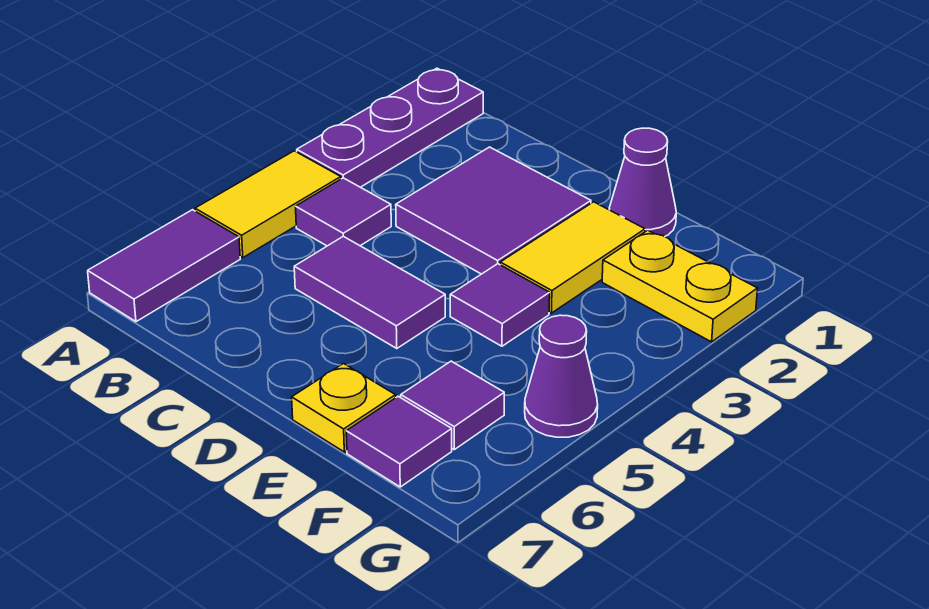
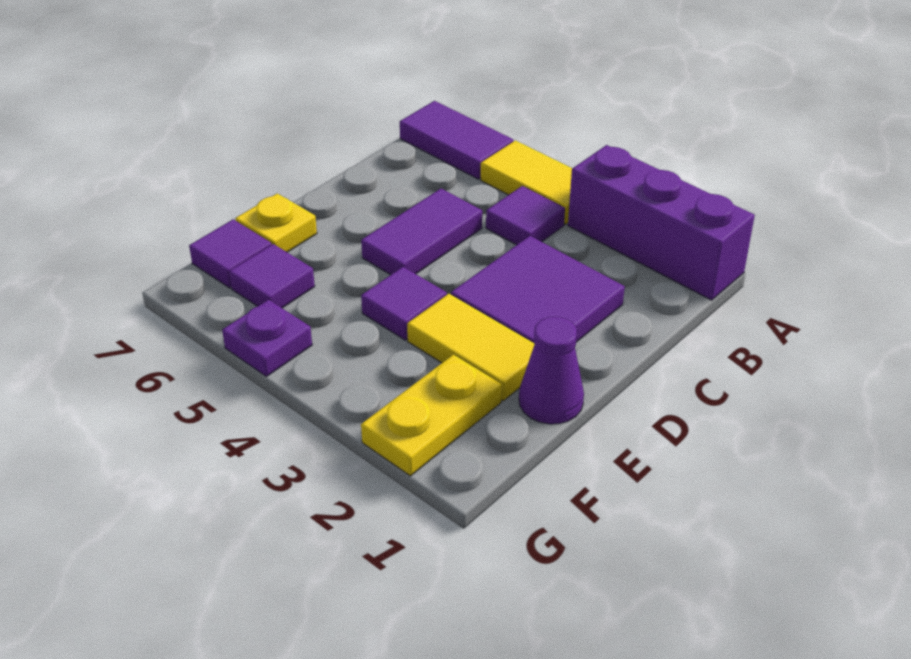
purple plate A1:A3 level 1 -> purple brick A1:A3 level 1
purple cone G5 level 1 -> purple plate G5 level 1

